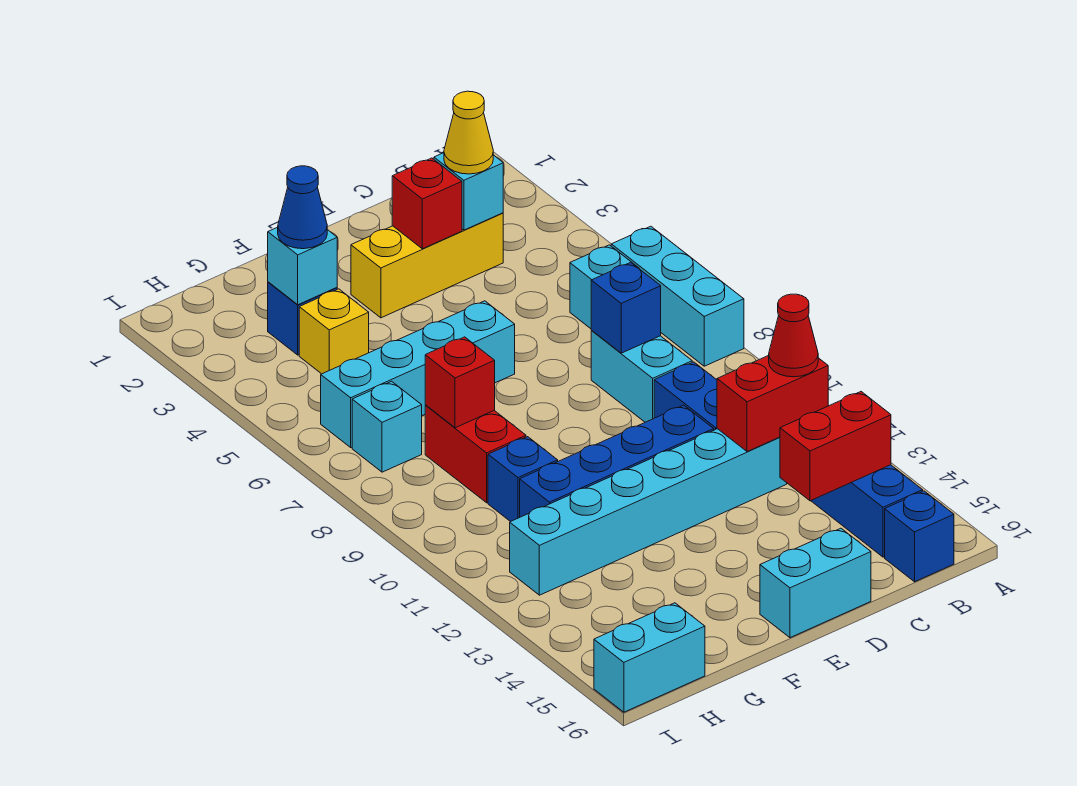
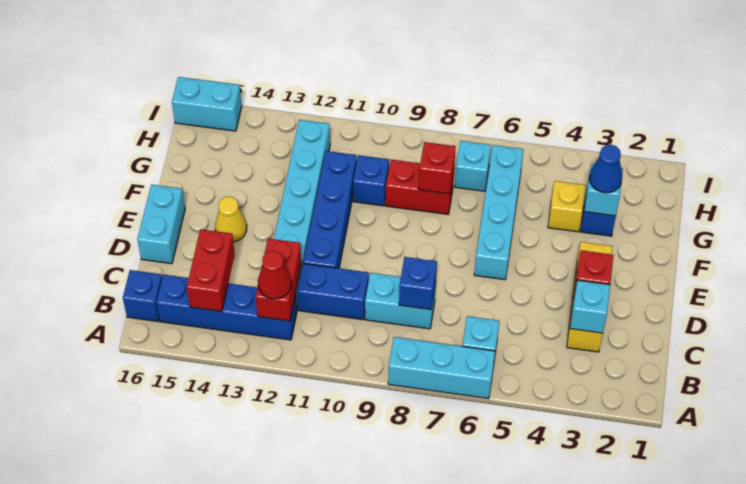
yellow cone C3 level 3 -> yellow cone E14 level 1
cyan brick H16:I16 level 1 -> cyan brick I15:I16 level 1

